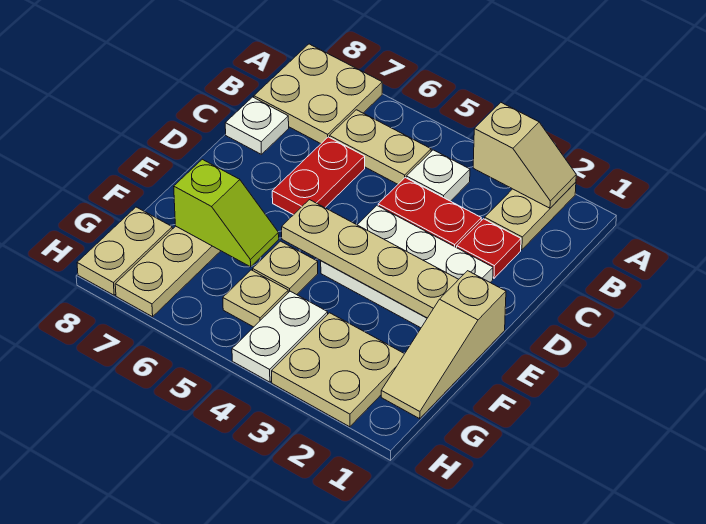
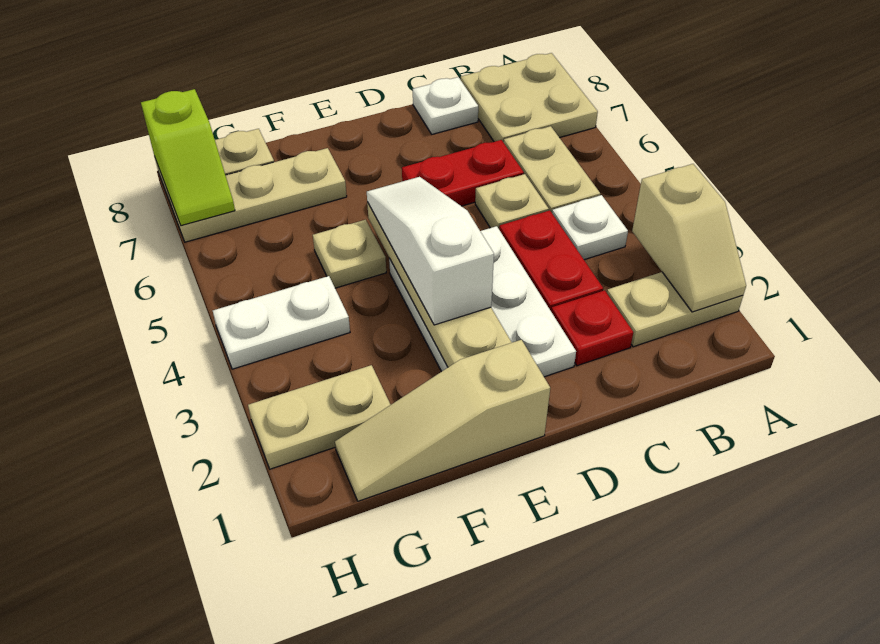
none -> white slope E3:E5 level 3 top 3
lime slope F6:F7 level 2 top 7 -> lime slope H7:H8 level 2 top 8
tan plate G2:H3 level 1 -> tan plate G2:H2 level 1
tan plate G5 level 1 -> tan plate C5 level 1

